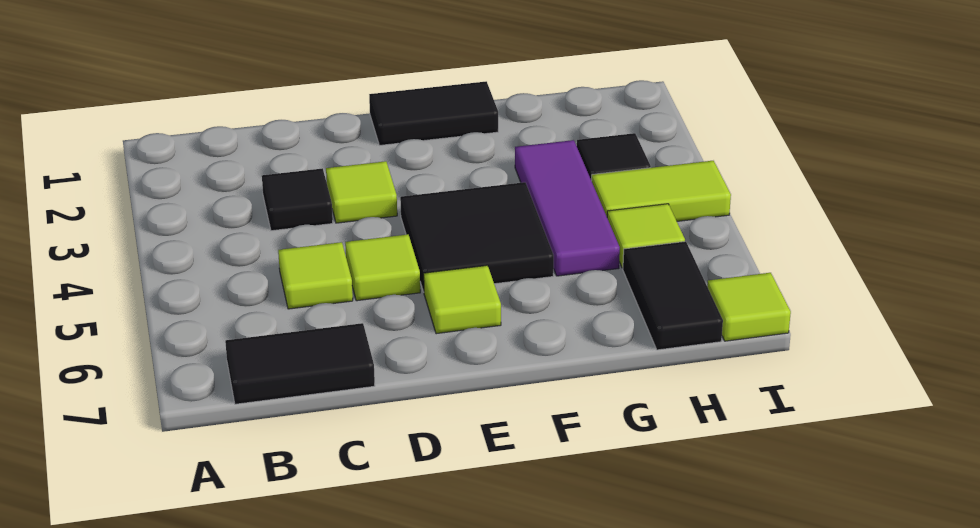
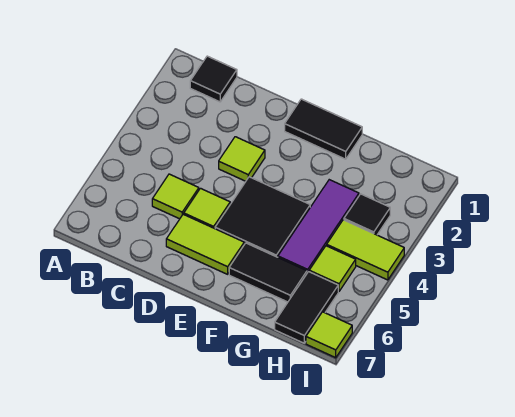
black tile B7:C7 level 1 -> black tile F6:G6 level 1
black tile C3 level 1 -> black tile B1 level 1
lime tile E6 level 1 -> lime tile D6:E6 level 1

